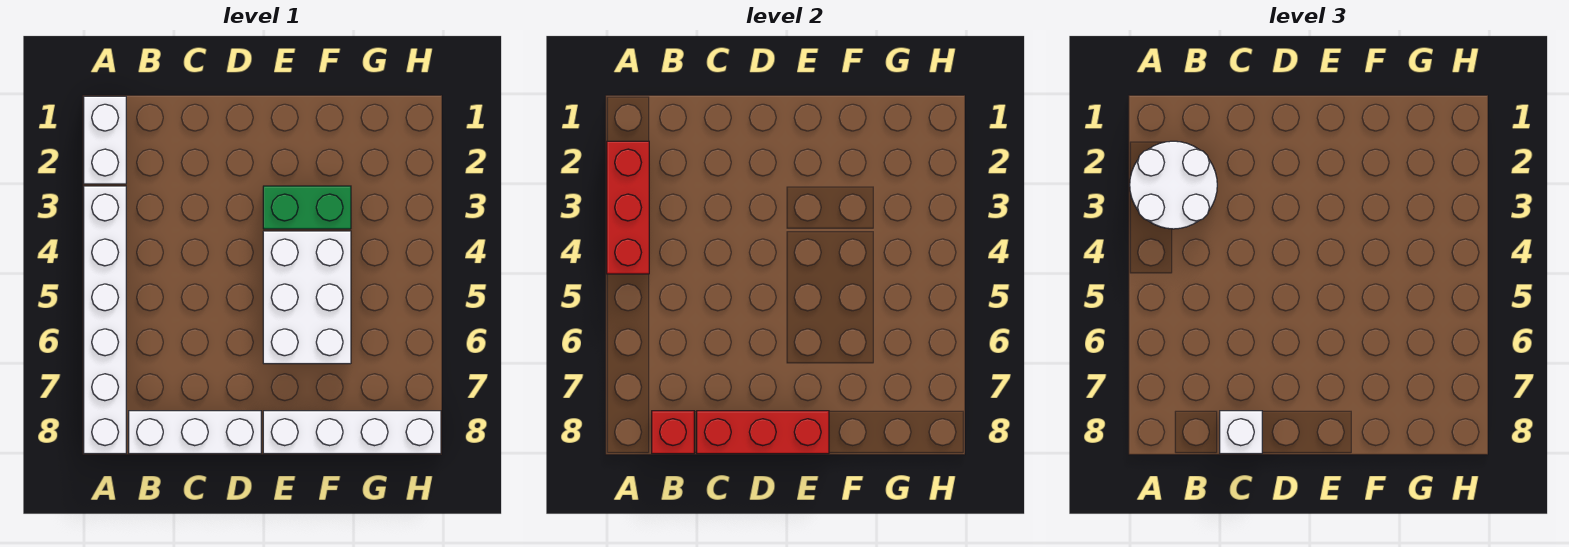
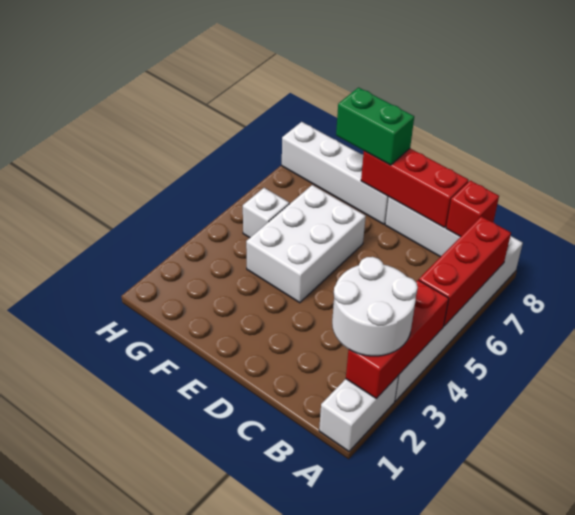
none -> red brick A5:A7 level 2
white brick C8 level 3 -> white brick G5 level 1
green brick E3:F3 level 1 -> green brick E8:F8 level 3

